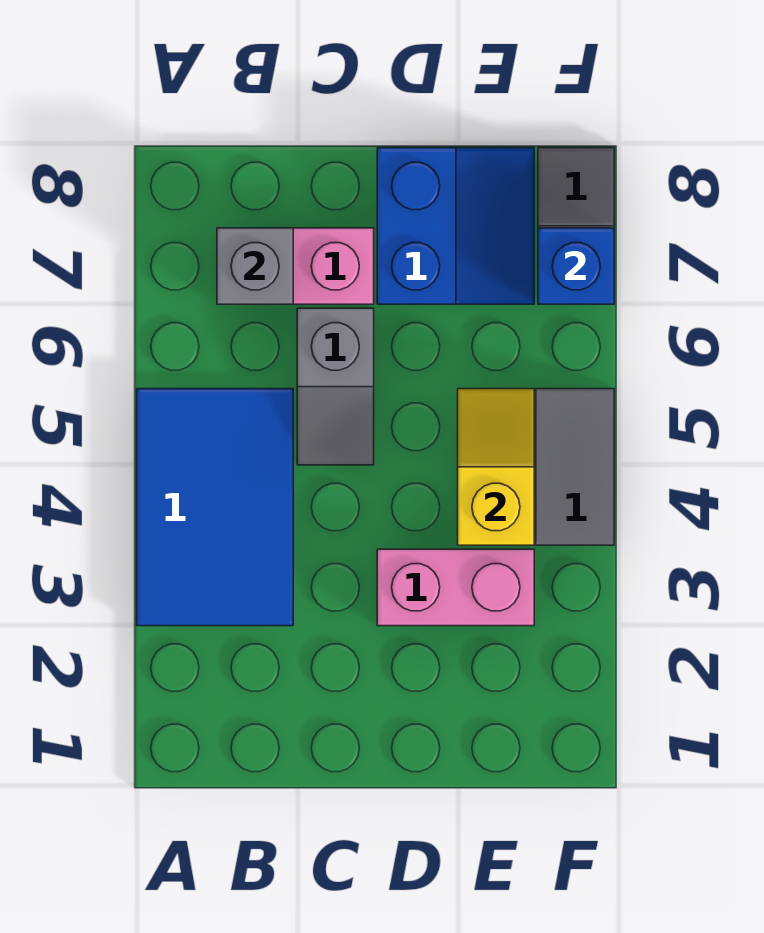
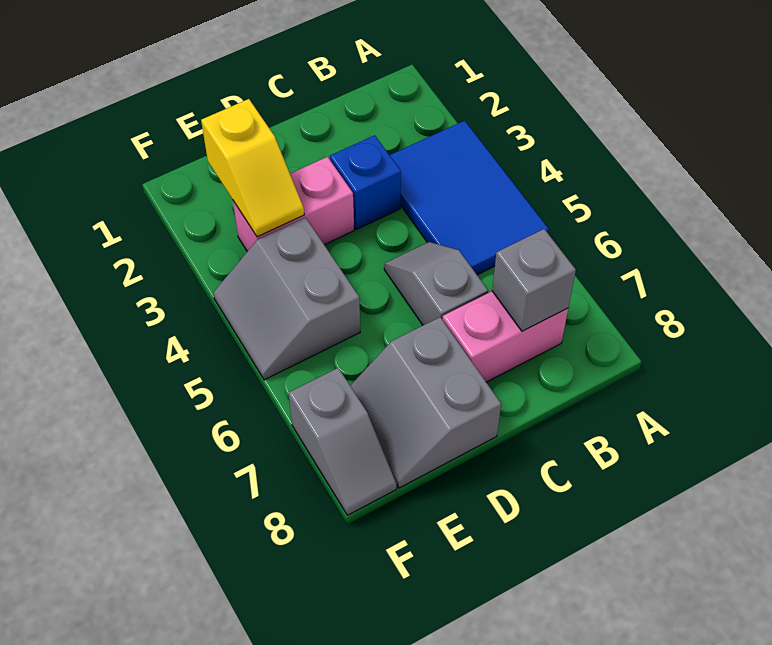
blue slope D7:E8 level 1 top D -> grey slope D7:E8 level 1 top D
yellow slope E4:E5 level 2 top 4 -> yellow slope E2:E3 level 2 top 2
blue brick F7 level 2 -> blue brick C3 level 1

